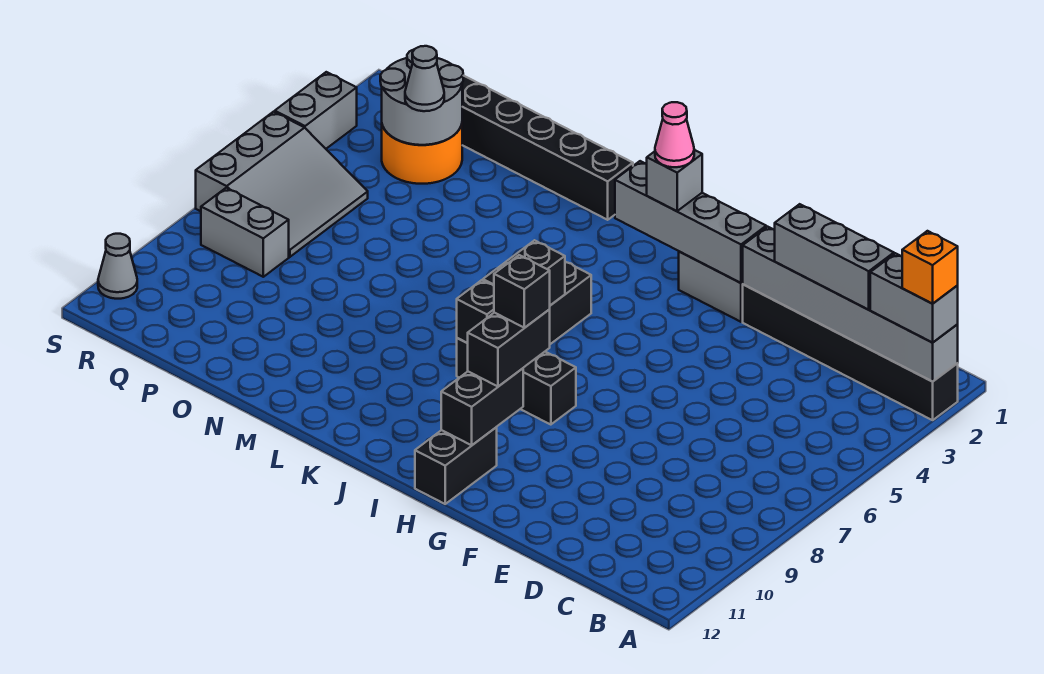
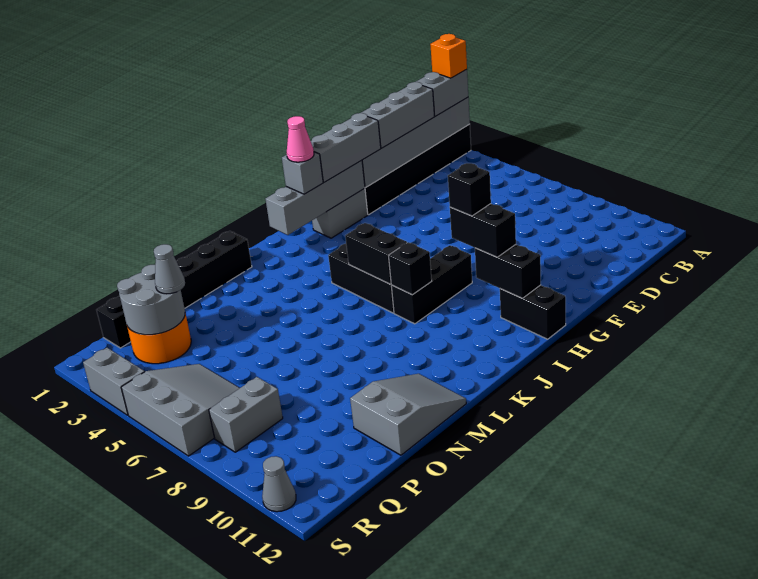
none -> grey brick F2:H2 level 3
none -> grey slope M11:O12 level 1 top O

